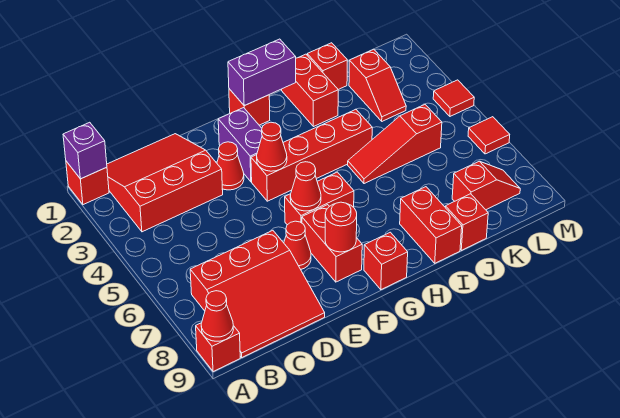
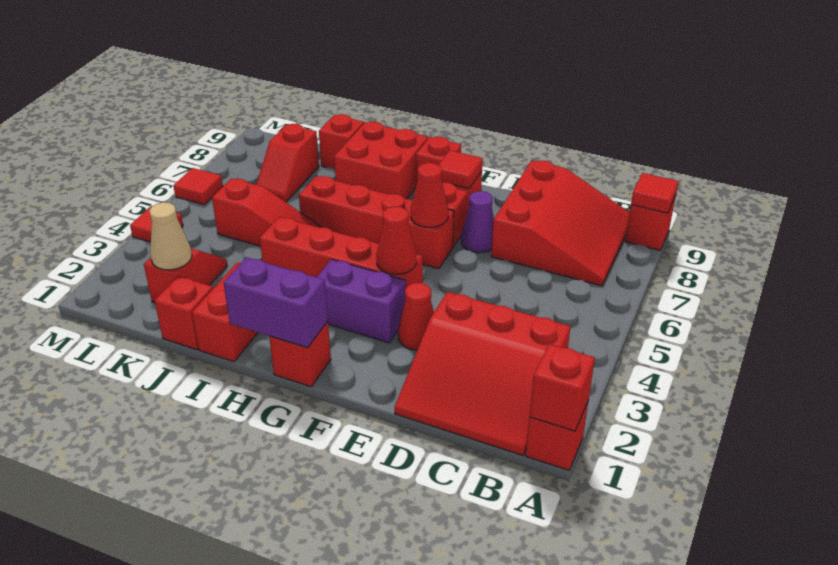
purple brick A1 level 2 -> red brick A1 level 2
red cone A9 level 2 -> red tile A9 level 2
red slope B7:D9 level 1 top 7 -> red slope B7:D9 level 1 top D
red cone E7 level 1 -> purple cone E7 level 1
purple brick F2:F3 level 1 -> purple brick F3:G3 level 1
red brick F6:G6 level 1 -> red brick F6:I6 level 1
red round brick F8 level 2 -> red tile F8 level 2
red brick I8:I9 level 1 -> red brick H8:I9 level 1
none -> tan cone K2 level 2
red slope K8:L8 level 1 top K -> red slope K7:K8 level 1 top 8

